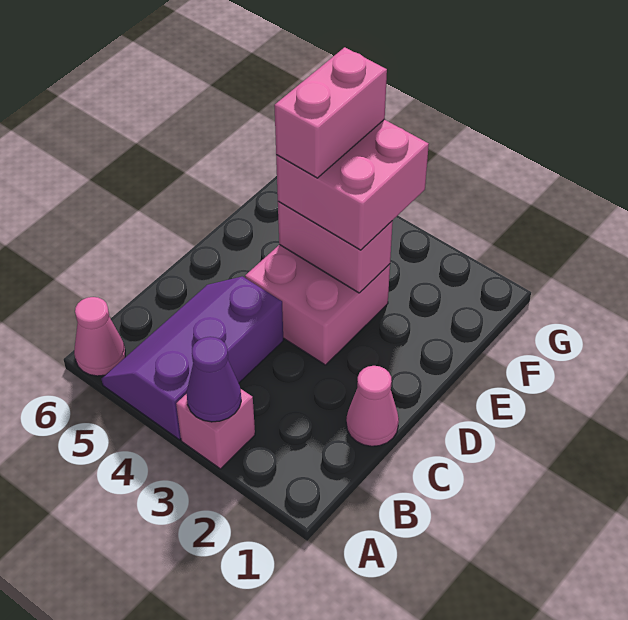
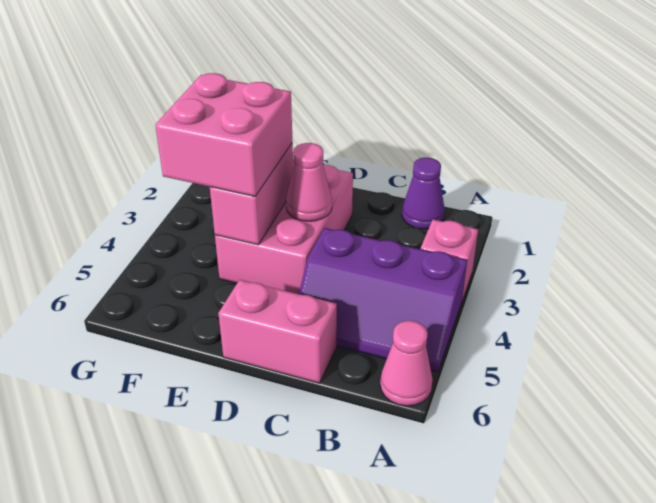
purple cone A3 level 2 -> purple cone B1 level 1
pink cone C1 level 1 -> pink cone D3 level 2
pink brick D3:E4 level 1 -> pink brick D2:E4 level 1
pink brick E4:F4 level 4 -> pink brick C6:D6 level 1

